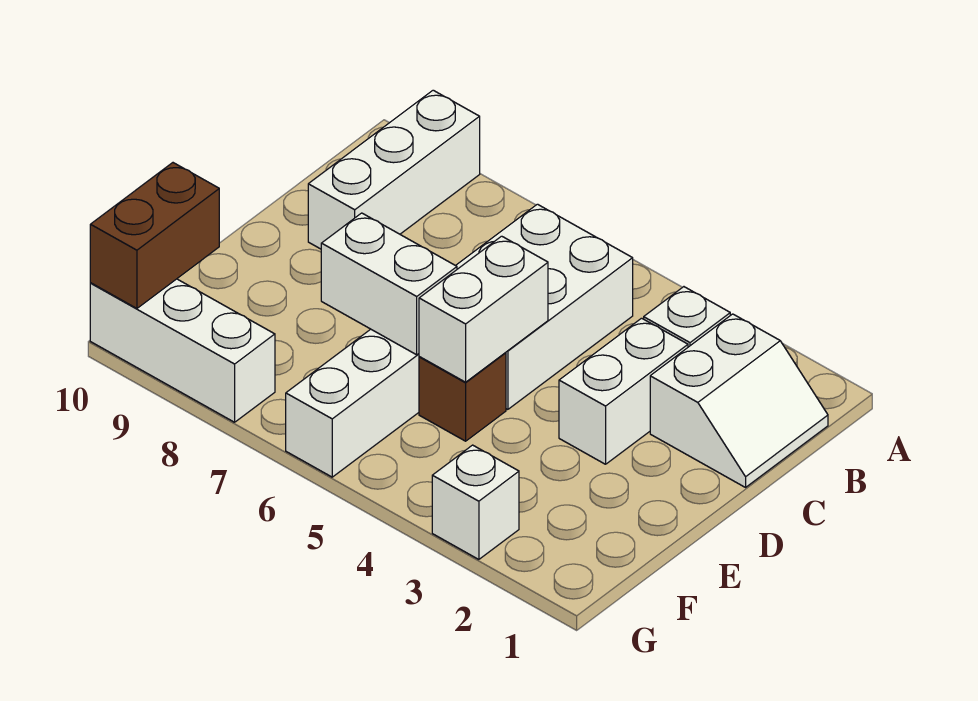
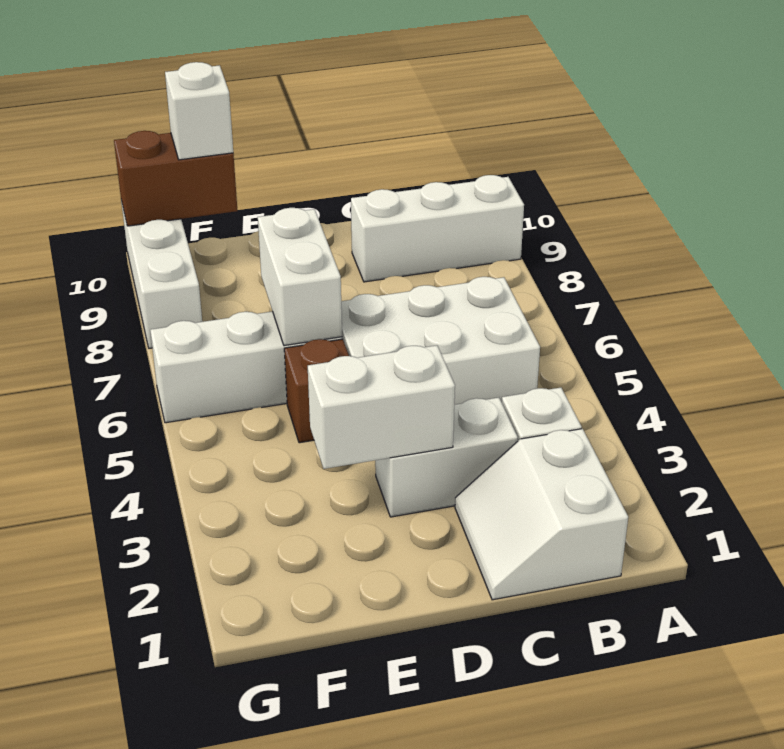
white slope B1:C2 level 1 top 2 -> white slope B1:C2 level 1 top B
white brick D5:E5 level 2 -> white brick D3:E3 level 2
white brick G3 level 1 -> white brick F10 level 3

